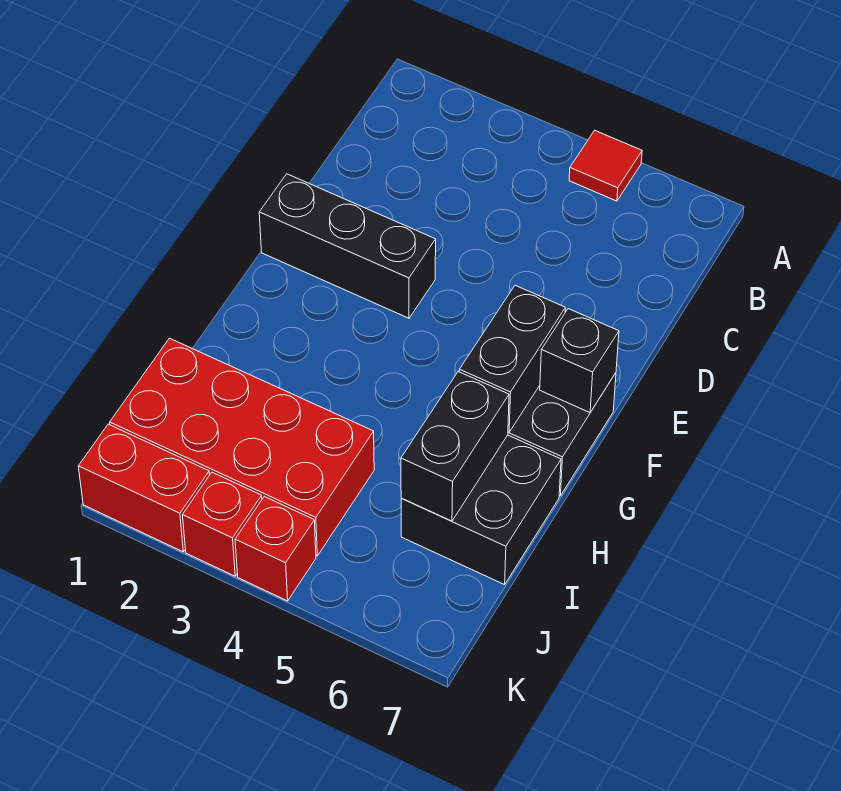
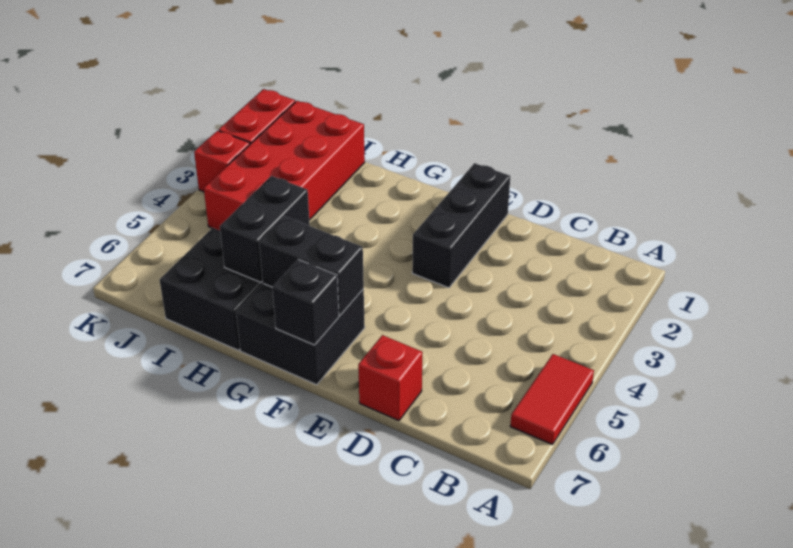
red tile A5 level 1 -> red tile A5:A6 level 1
black brick H6:I6 level 2 -> black brick H5:H6 level 2
red brick K4 level 1 -> red brick D7 level 1

